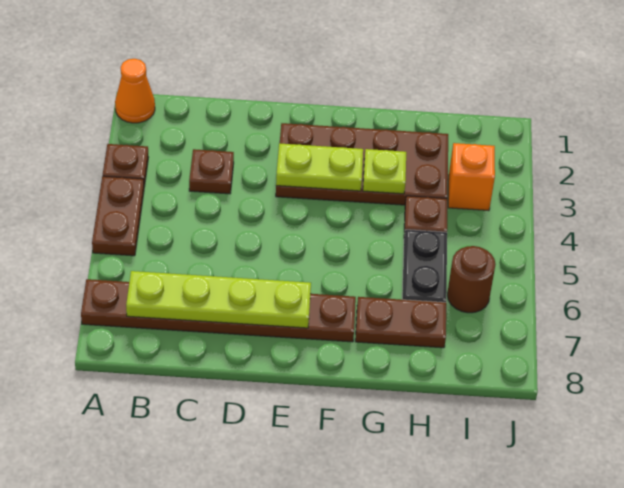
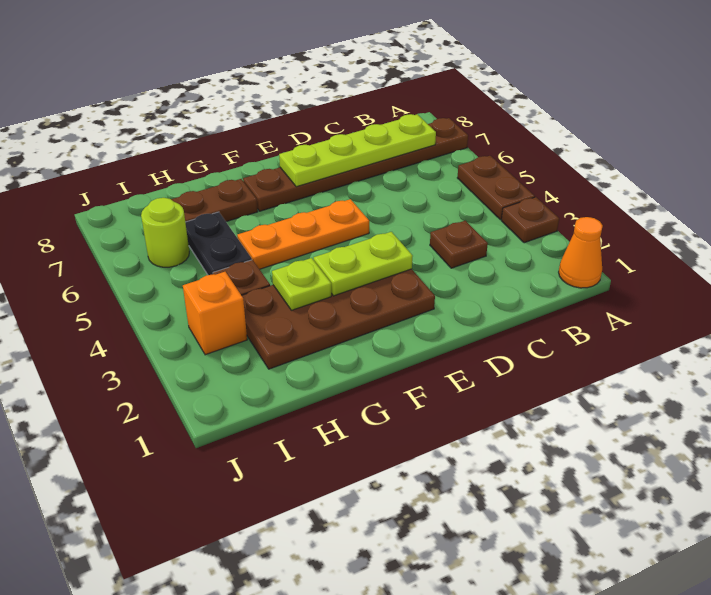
none -> orange plate E5:G5 level 1
brown round brick I6 level 1 -> lime round brick I6 level 1

